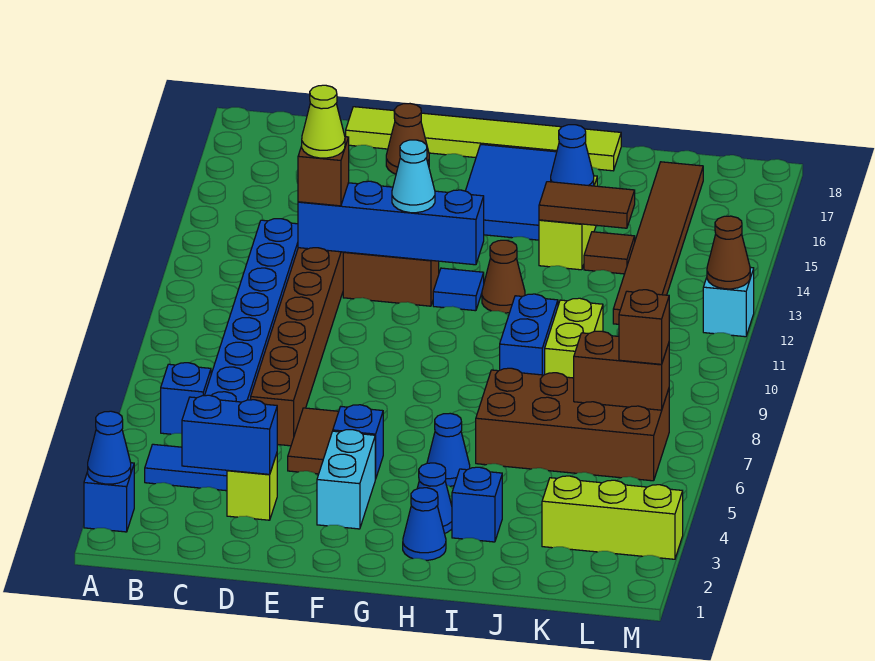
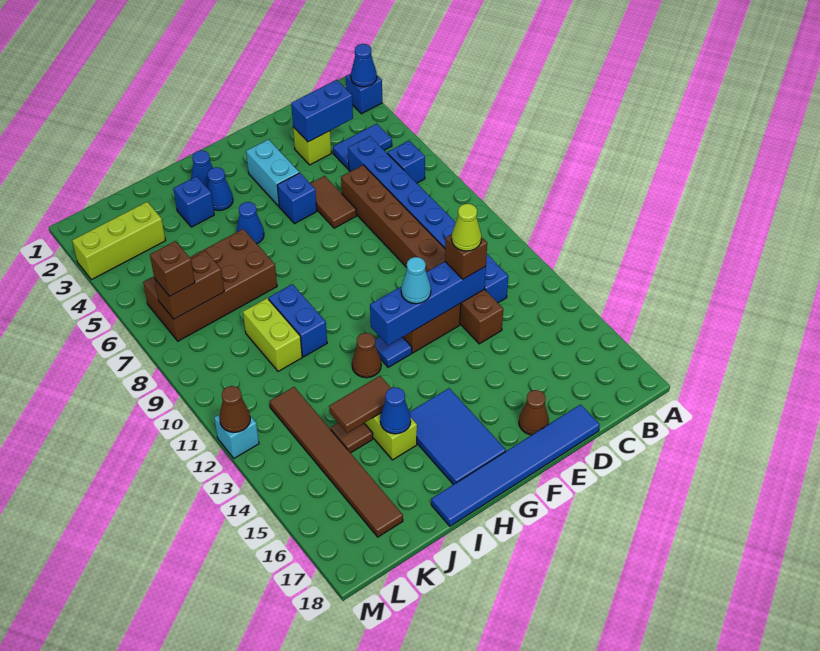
lime tile D18:I18 level 1 -> blue tile D18:I18 level 1

